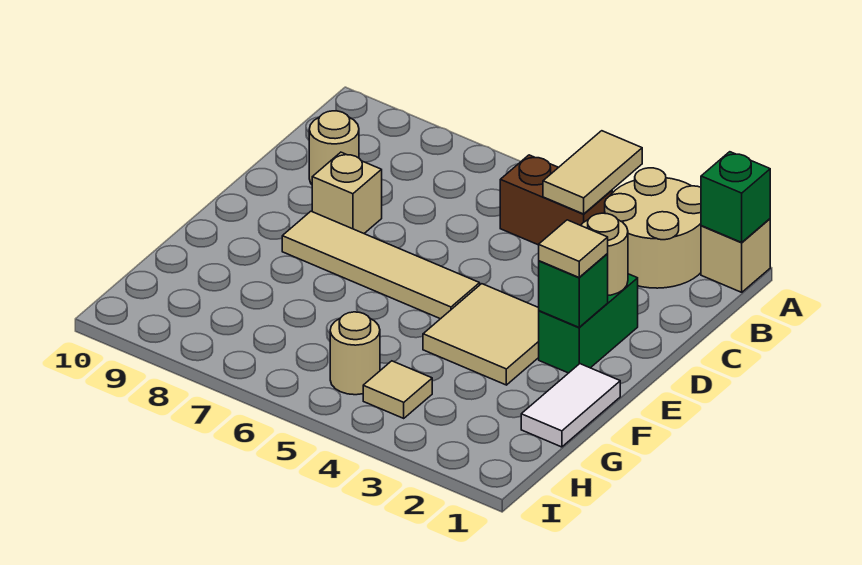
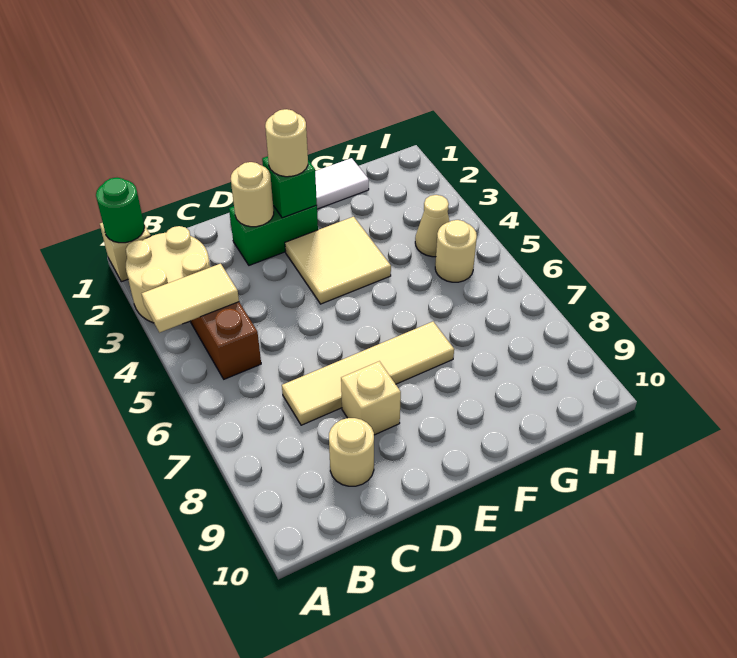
green brick A1 level 2 -> green round brick A1 level 2
tan tile E2 level 3 -> tan round brick E2 level 3
tan tile E5:E8 level 1 -> tan tile C7:F7 level 1
tan tile H4 level 1 -> tan cone H4 level 1

